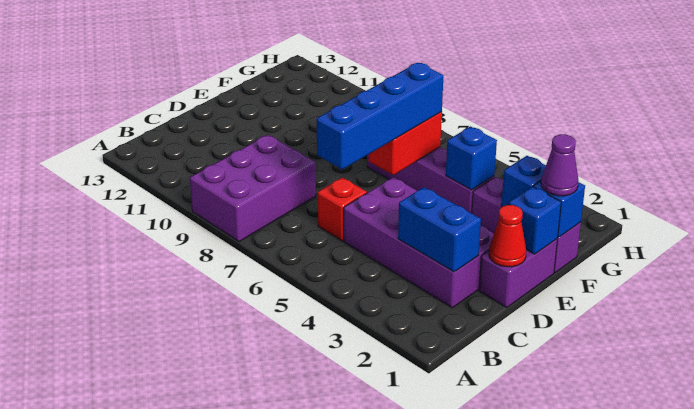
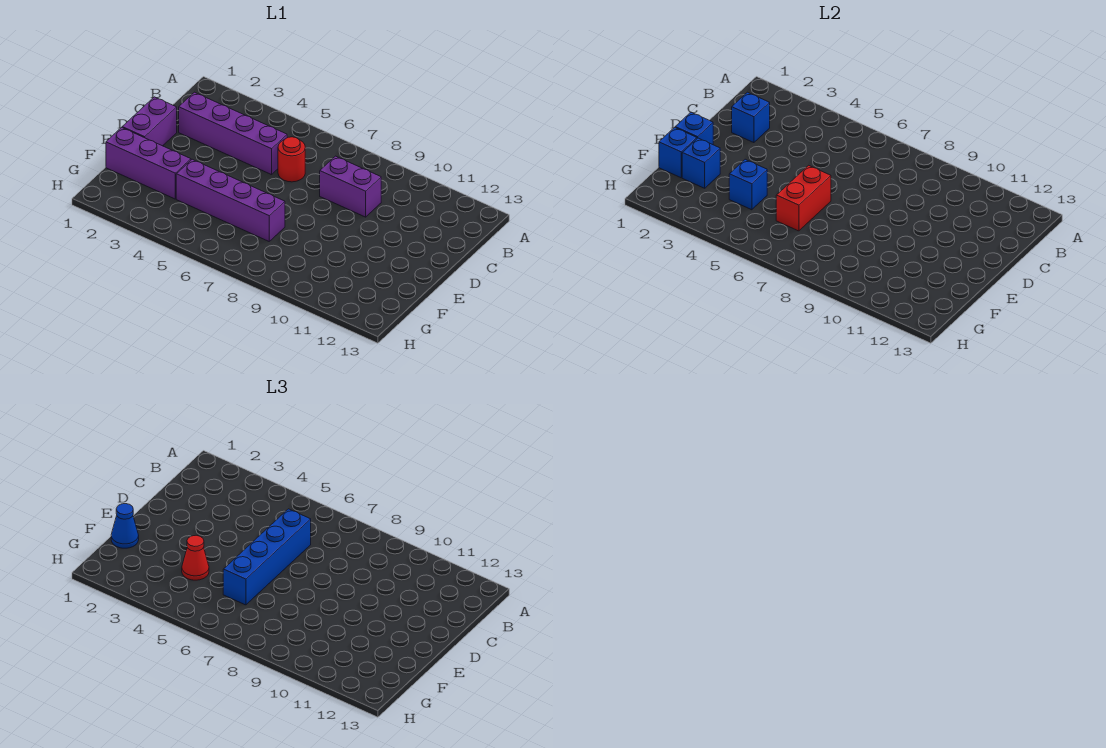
purple brick A8:C9 level 1 -> purple brick C8:C9 level 1
purple brick C2:D5 level 1 -> purple brick C2:C5 level 1
blue brick C2:C3 level 2 -> blue brick C2 level 2
red brick C6 level 1 -> red round brick C6 level 1
red cone D1 level 2 -> red cone F4 level 3
purple cone F1 level 3 -> blue cone F1 level 3

